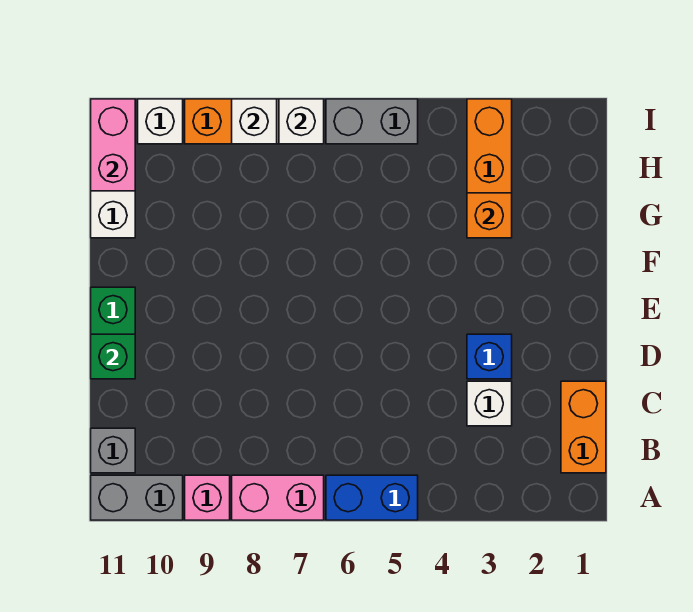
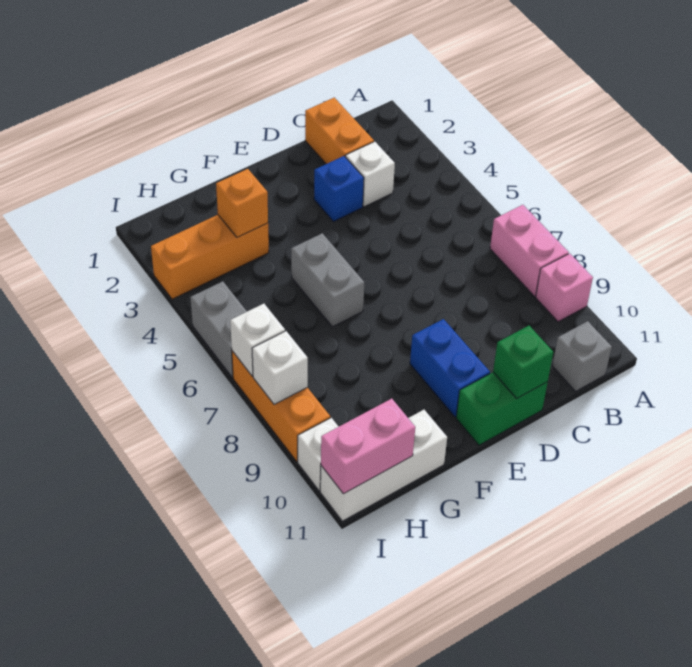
blue brick A5:A6 level 1 -> blue brick E9:E10 level 1
grey brick A10:A11 level 1 -> grey brick F5:F6 level 1
orange brick B1:C1 level 1 -> orange brick C1:C2 level 1

